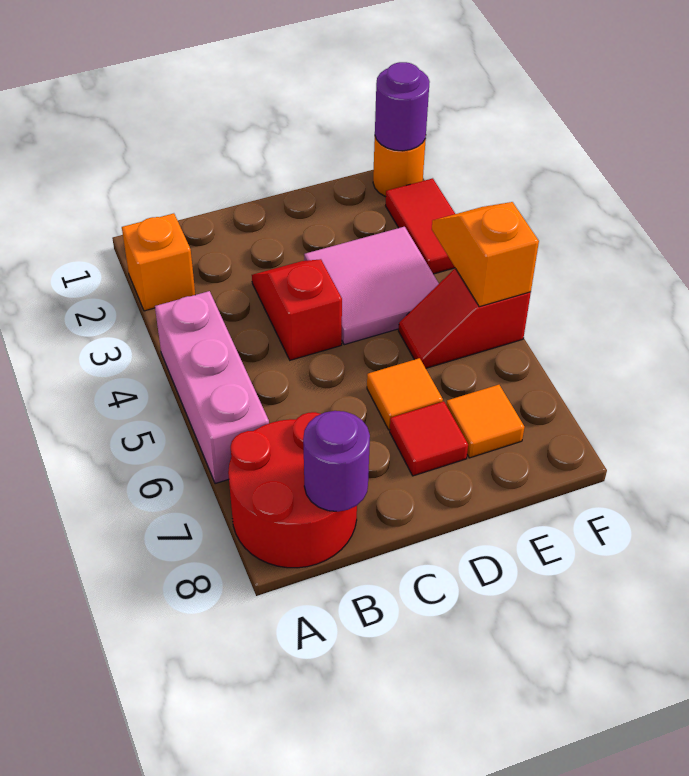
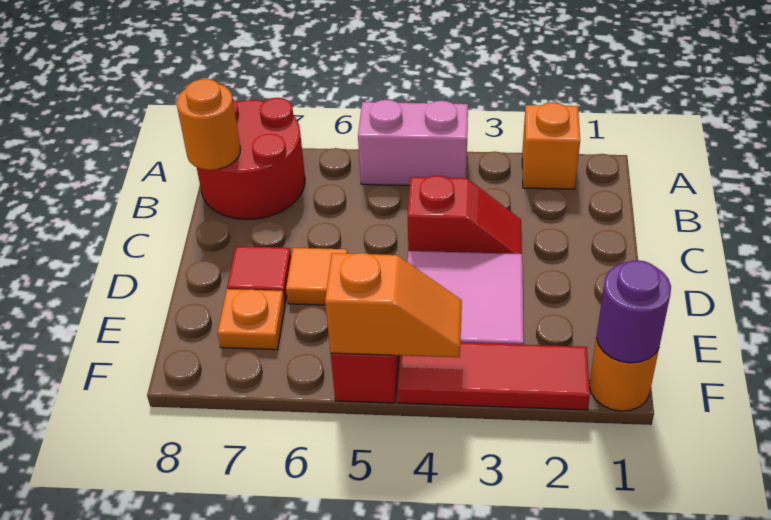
pink brick A4:A6 level 1 -> pink brick A4:A5 level 1
purple round brick B8 level 2 -> orange round brick B8 level 2
orange tile E7 level 1 -> orange plate E7 level 1
red tile F2:F3 level 1 -> red tile F2:F4 level 1

